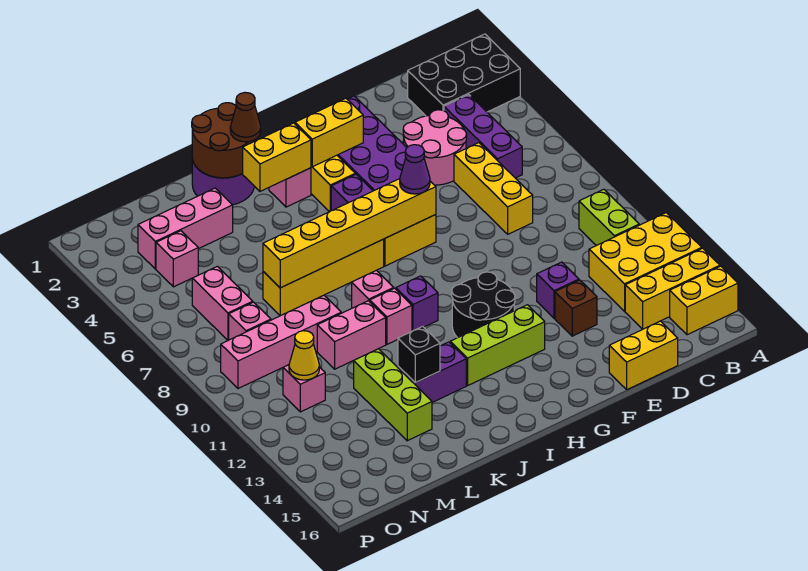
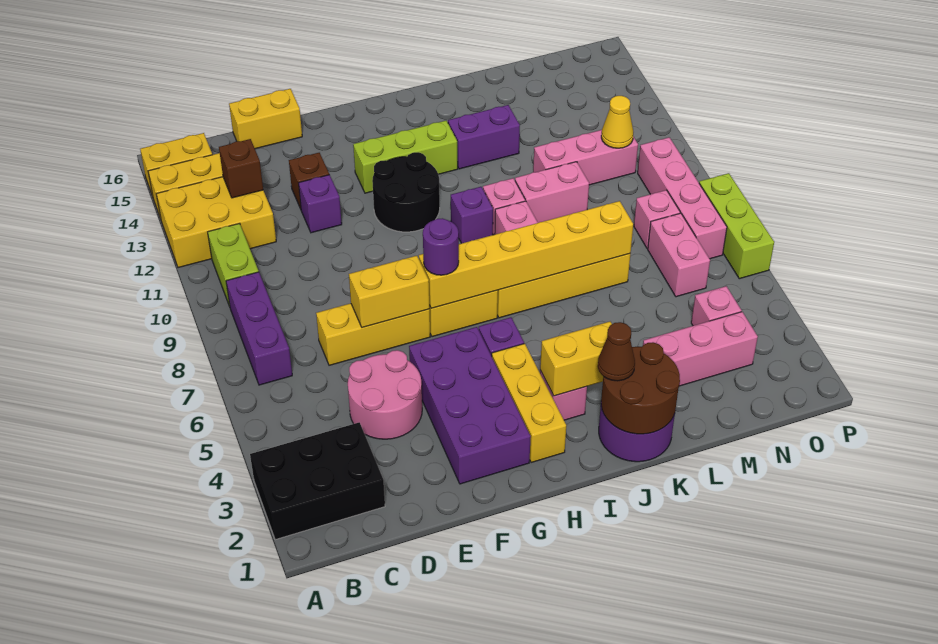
purple brick C4:C6 level 1 -> purple brick B7:B9 level 1
none -> brown brick C13 level 2
yellow brick D6:D8 level 1 -> yellow brick D7:F7 level 1
yellow brick G3:H3 level 2 -> yellow brick E7:F7 level 2
purple cone G7 level 3 -> purple round brick G7 level 3
black brick K13 level 2 -> none
pink brick L9:O9 level 1 -> pink brick O7:O10 level 1
lime brick L12:L14 level 1 -> lime brick P6:P8 level 1
pink brick N11 level 1 -> pink brick L11:N11 level 1

